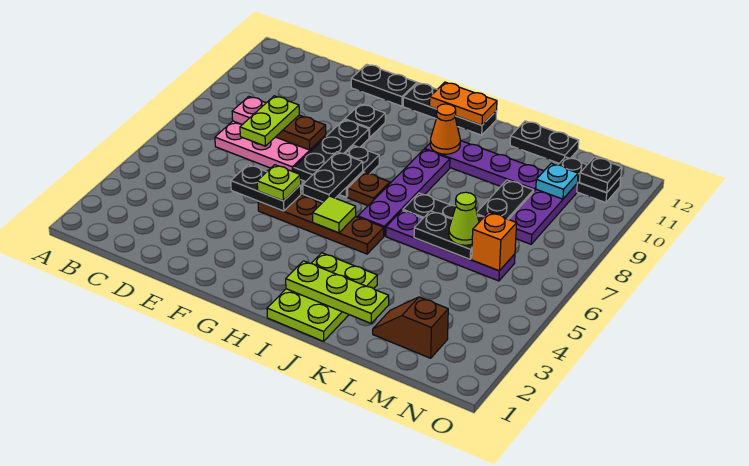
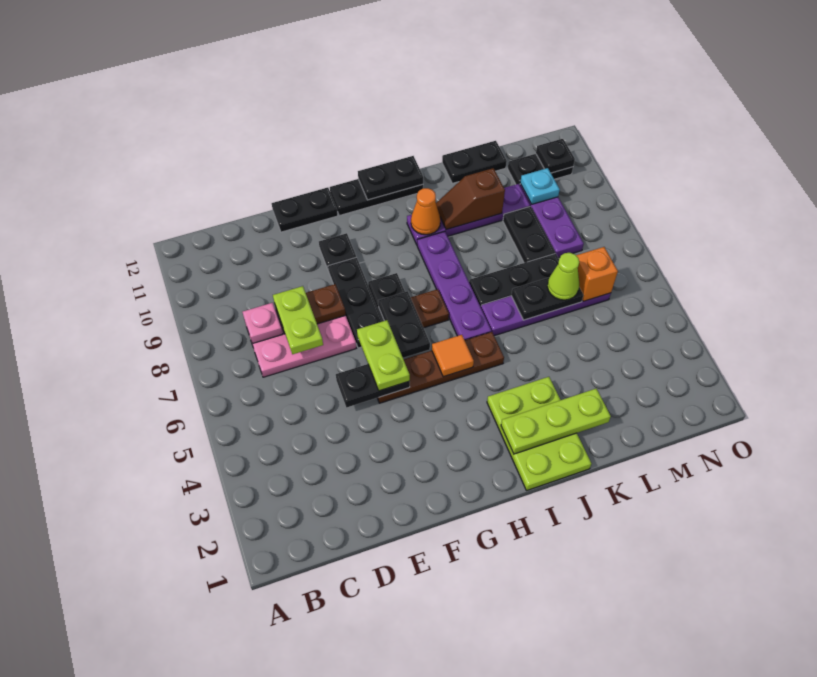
lime plate F5 level 3 -> lime plate F5:F6 level 3
lime tile H5 level 2 -> orange tile H5 level 2
orange plate H12:I12 level 2 -> black plate H12:I12 level 2
brown slope L2:M2 level 1 top M -> brown slope J10:K10 level 2 top K

